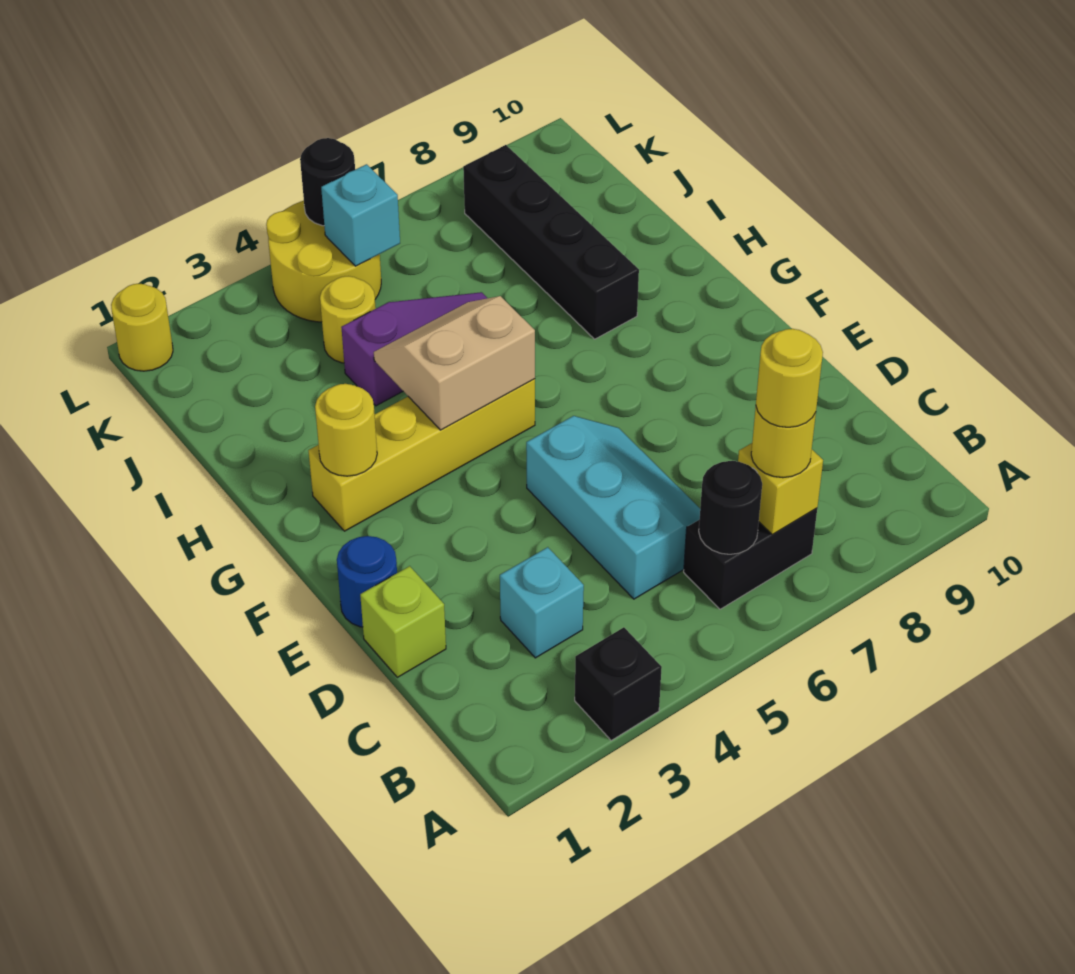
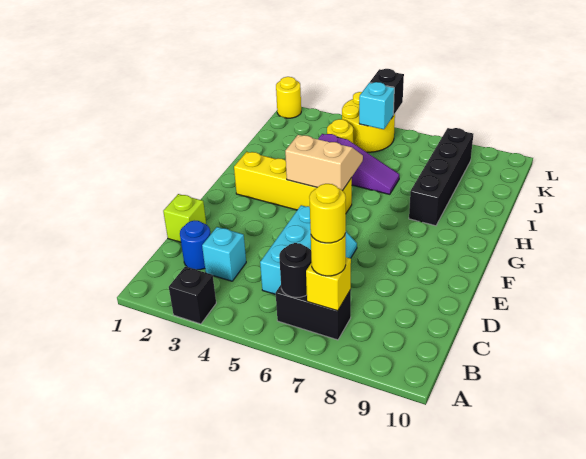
blue round brick E1 level 1 -> blue round brick C2 level 1
yellow round brick G2 level 2 -> none
black round brick L5 level 2 -> black brick L5 level 2

